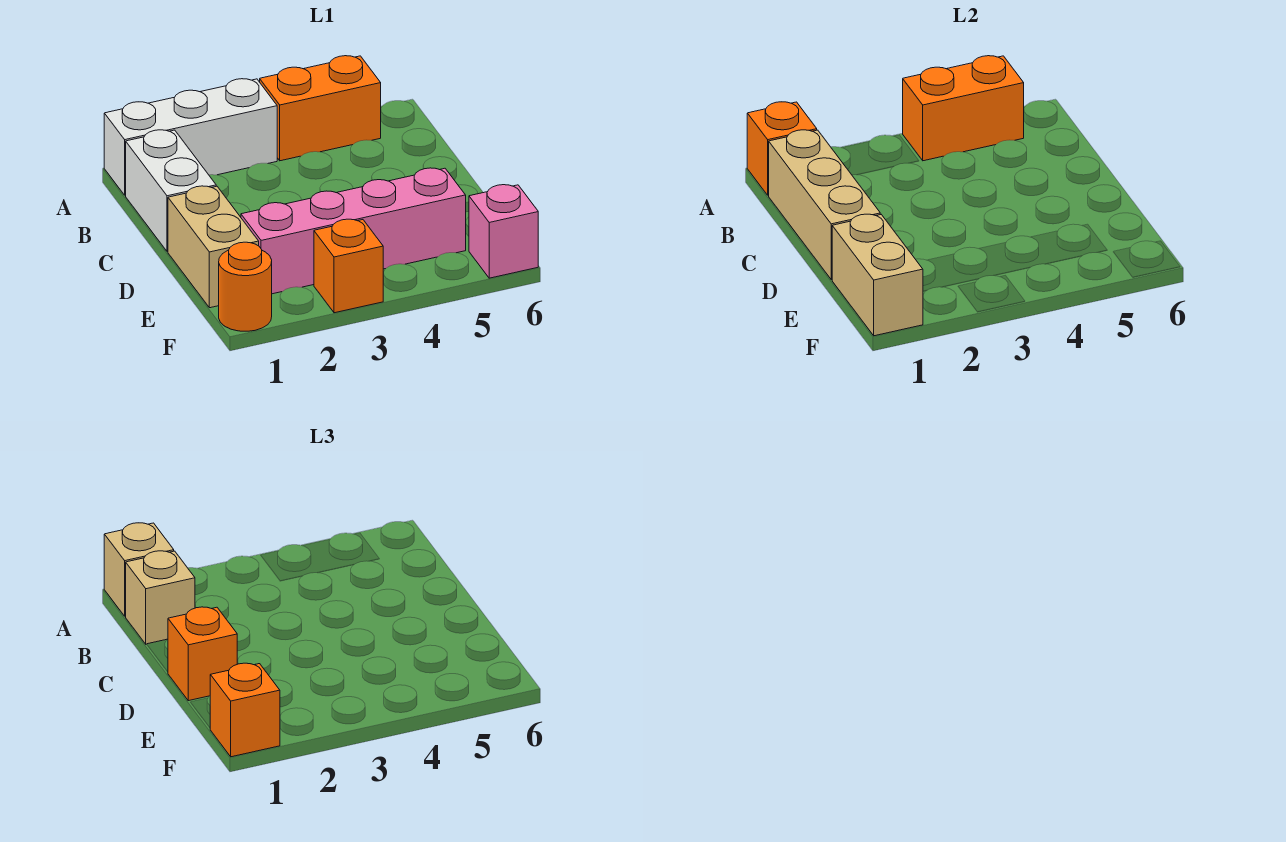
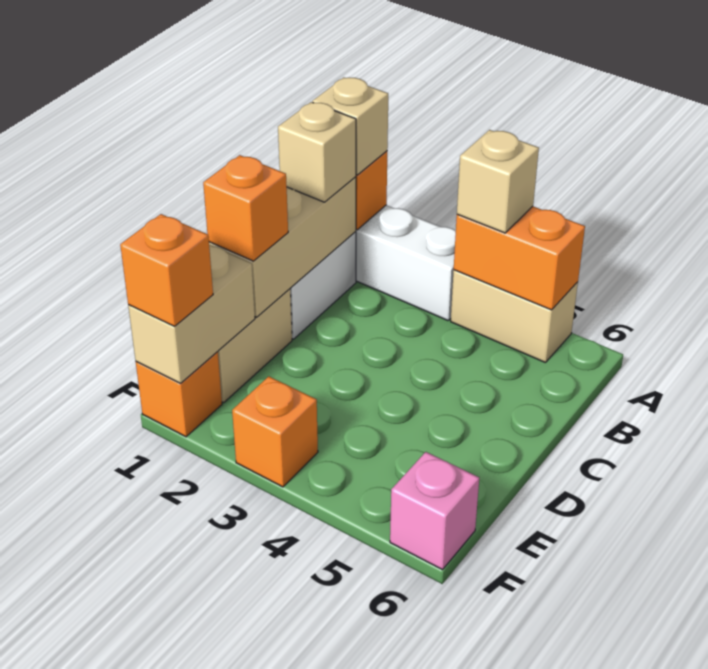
orange brick A4:A5 level 1 -> tan brick A4:A5 level 1
none -> tan brick A4 level 3
pink brick E2:E5 level 1 -> none
orange round brick F1 level 1 -> orange brick F1 level 1

